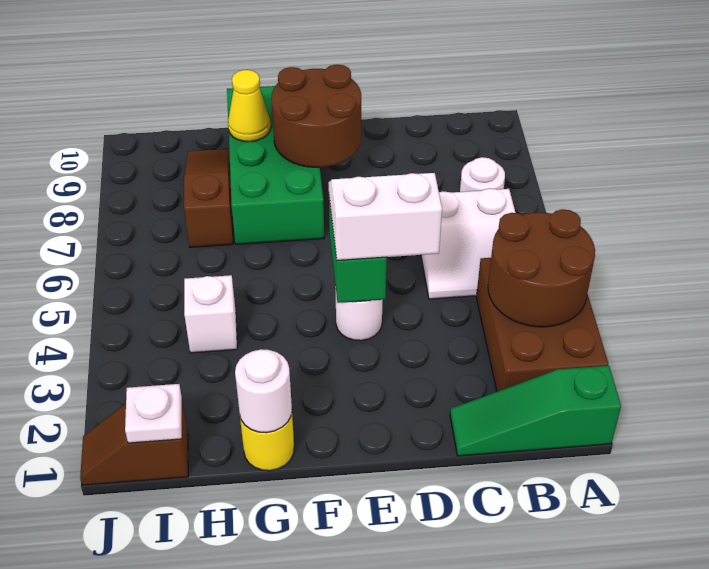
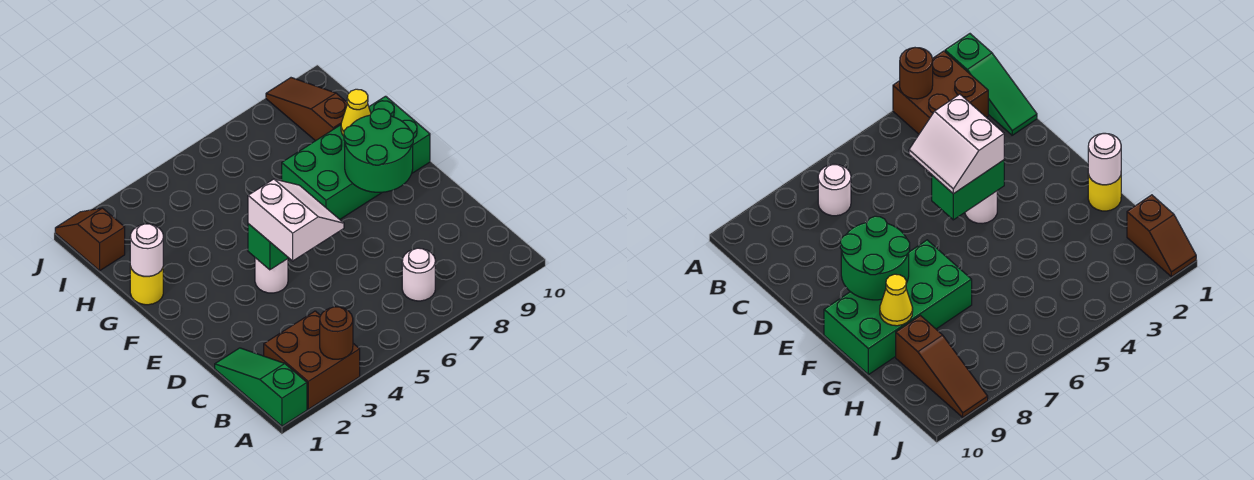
brown brick A2:B4 level 1 -> brown brick A2:B3 level 1
brown round brick A3:B4 level 2 -> brown round brick A3 level 2
white slope B5:C6 level 1 top 6 -> none
brown round brick E8:F9 level 2 -> green round brick E8:F9 level 2
white brick H4 level 1 -> none
brown slope H7:H9 level 1 top 7 -> brown slope H9:J9 level 1 top H
white plate I1 level 2 -> none

